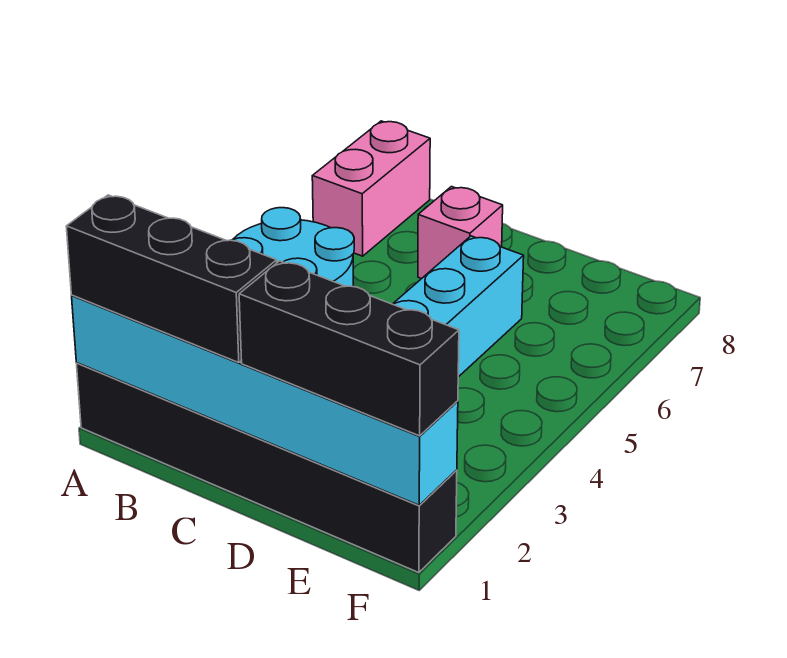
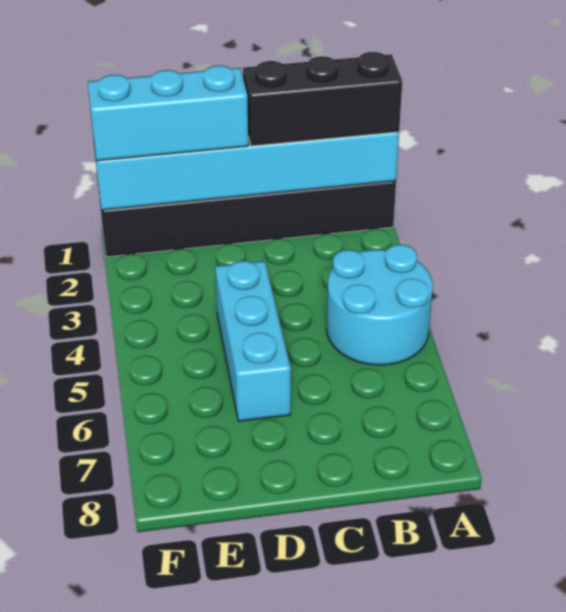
pink brick A7:A8 level 1 -> none
pink brick C7 level 1 -> none
black brick D1:F1 level 3 -> cyan brick D1:F1 level 3

